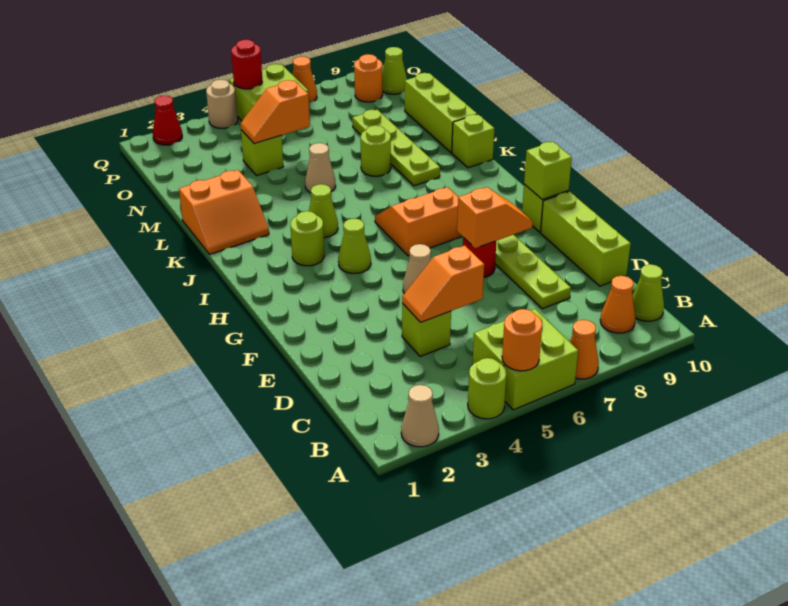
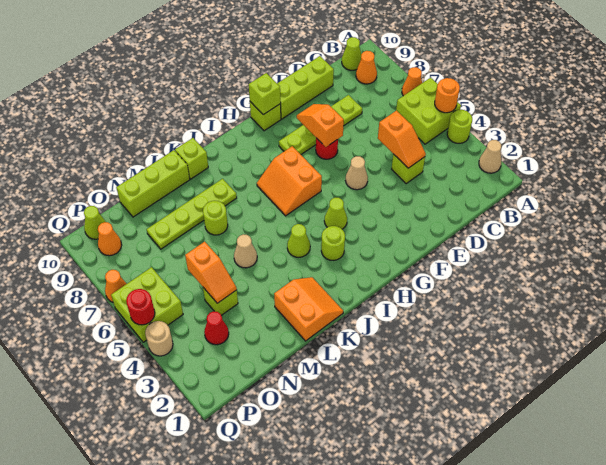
orange round brick P9 level 1 -> orange cone P9 level 1
red cone Q2 level 1 -> red cone O3 level 1

